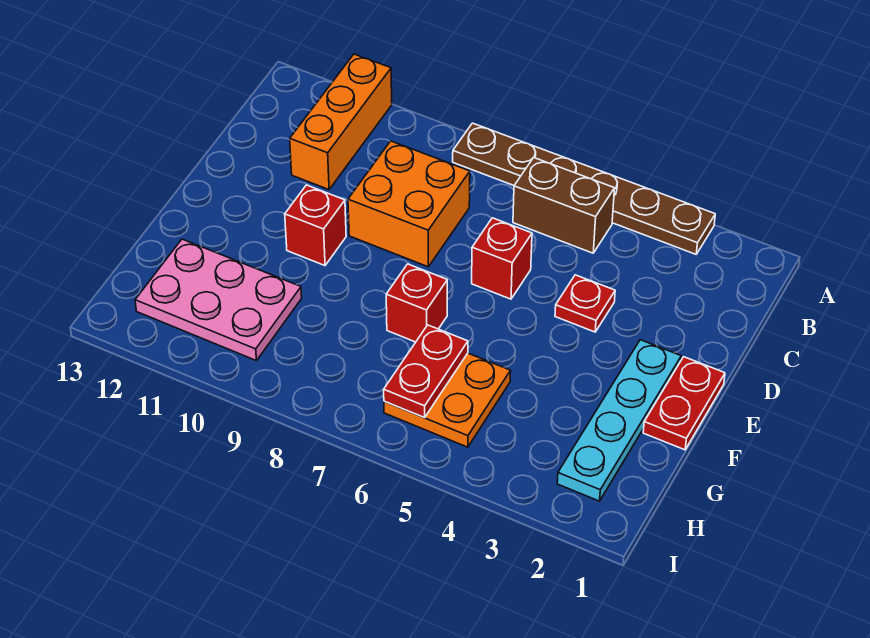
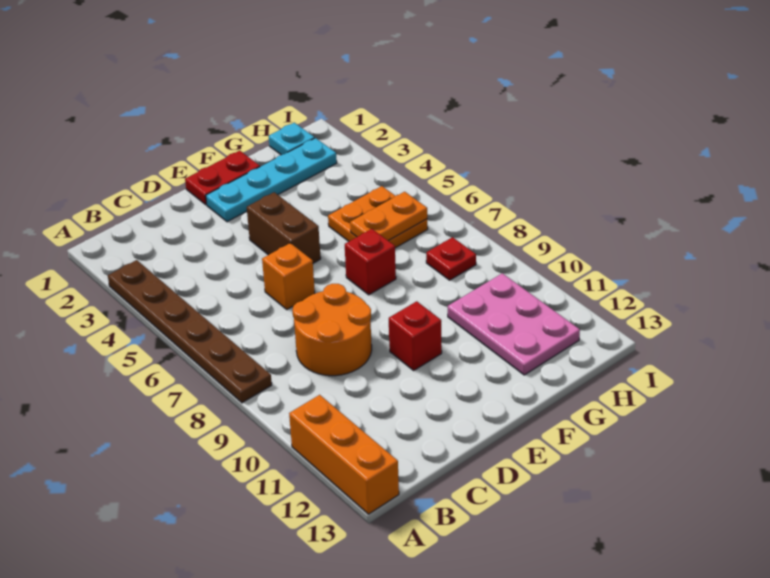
orange brick A11:C11 level 1 -> orange brick A11:A13 level 1
brown brick B5:B6 level 1 -> brown brick E4:E5 level 1
orange brick C8:D9 level 1 -> orange round brick C8:D9 level 1
red plate D4 level 1 -> red plate H8 level 1
red brick D6 level 1 -> orange brick D6 level 1
red plate G6:H6 level 2 -> orange plate G6:H6 level 2
none -> cyan plate H1 level 1

